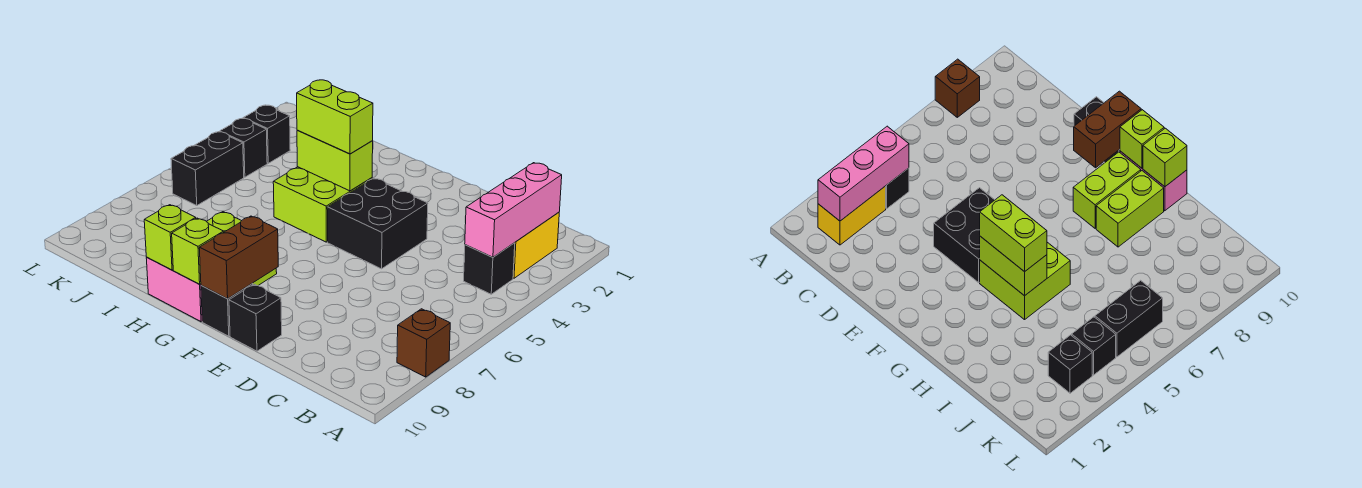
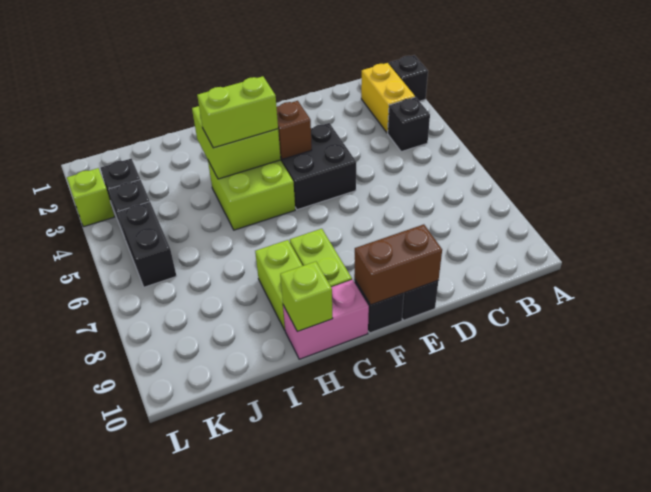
none -> black brick A2 level 1
brown brick A8 level 1 -> brown brick F4 level 2
pink brick B2:B4 level 2 -> none
brown brick F9:F10 level 2 -> brown brick E10:F10 level 2
lime brick G4:H4 level 2 -> lime brick G3:H4 level 2
lime brick G10 level 2 -> lime brick L3 level 1

